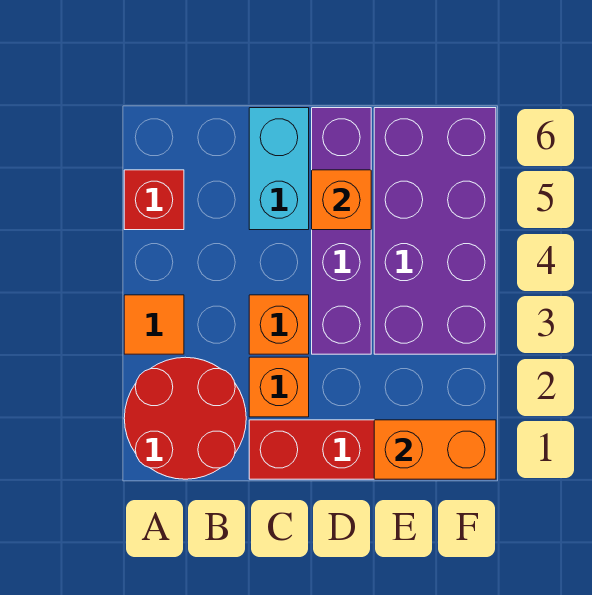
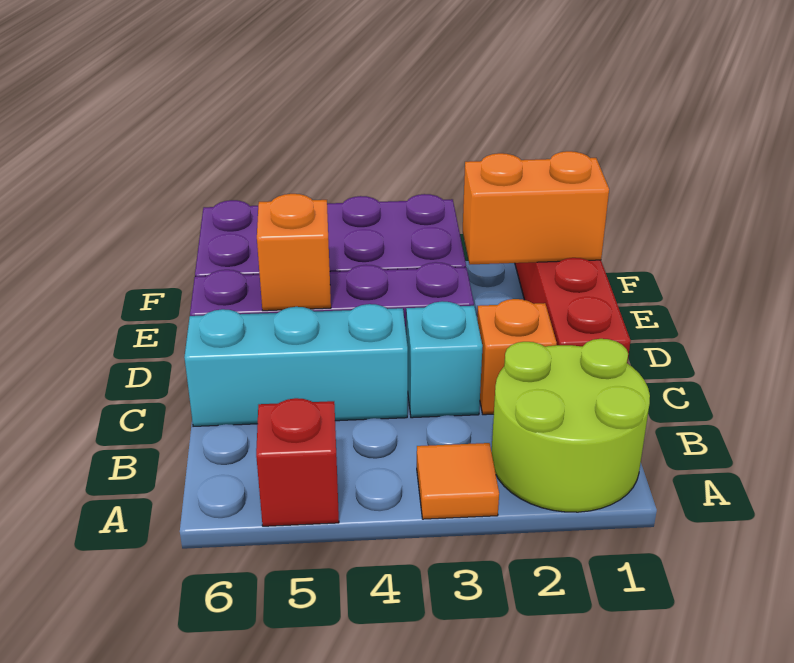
red round brick A1:B2 level 1 -> lime round brick A1:B2 level 1
orange brick C3 level 1 -> cyan brick C3 level 1
cyan brick C5:C6 level 1 -> cyan brick C4:C6 level 1
orange brick E1:F1 level 2 -> orange brick E1:E2 level 2

